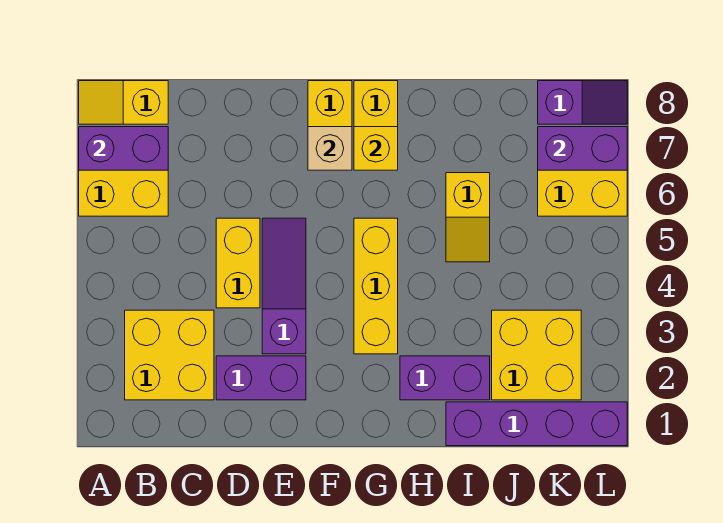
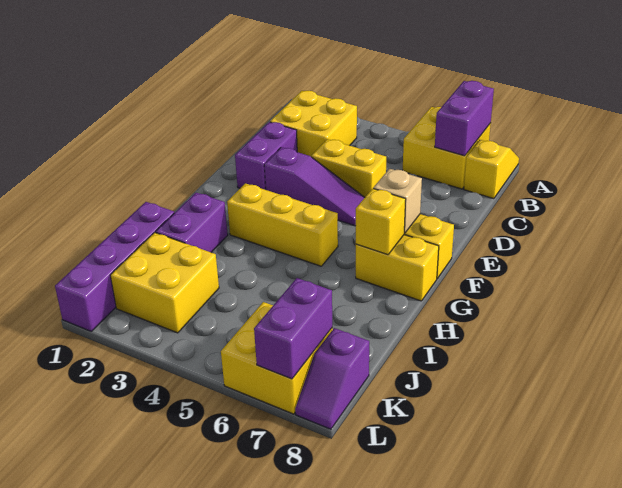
yellow slope I5:I6 level 1 top 6 -> none

